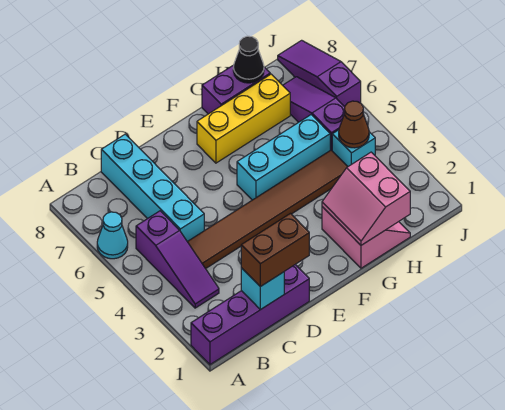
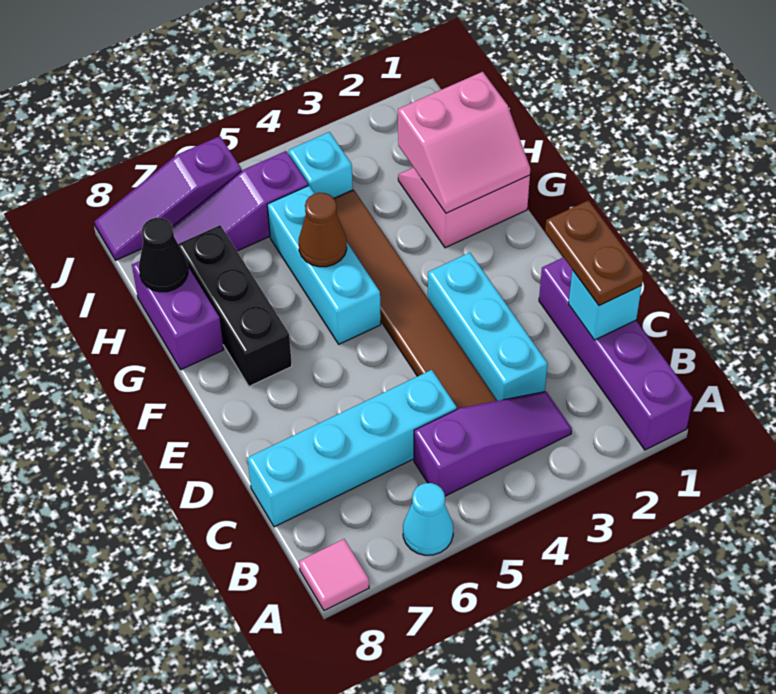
none -> pink tile A8 level 1
brown brick C1:D1 level 3 -> brown plate C1:D1 level 3
none -> cyan brick C3:E3 level 1
yellow brick F7:H7 level 1 -> black brick F7:H7 level 1
brown cone I4 level 2 -> brown cone G5 level 2

